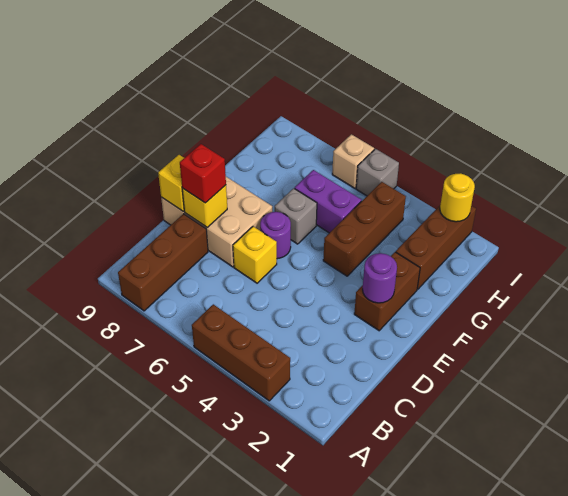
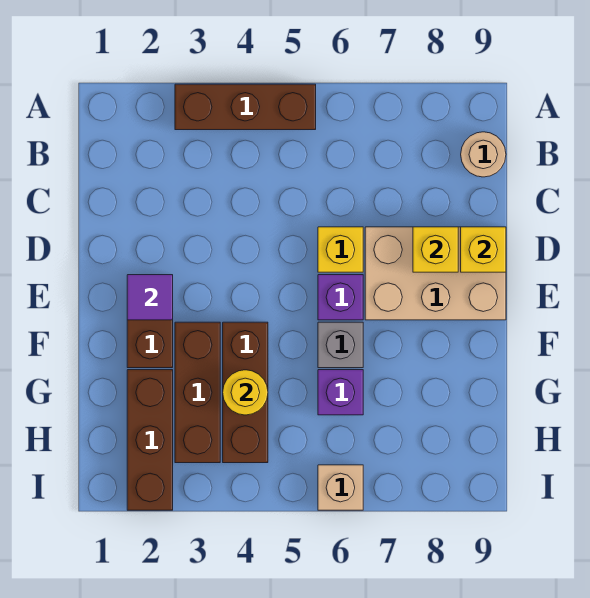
brown brick A8:C8 level 1 -> brown brick F3:H3 level 1
none -> tan round brick B9 level 1
red brick D8 level 3 -> none
purple round brick E2 level 2 -> purple tile E2 level 2
purple round brick E6 level 1 -> purple brick E6 level 1
purple brick G5:G6 level 1 -> purple brick G6 level 1
yellow round brick I2 level 2 -> yellow round brick G4 level 2
grey brick I5 level 1 -> none

